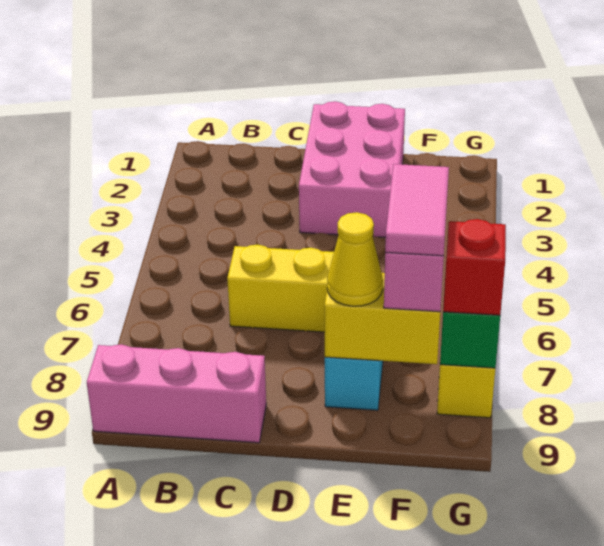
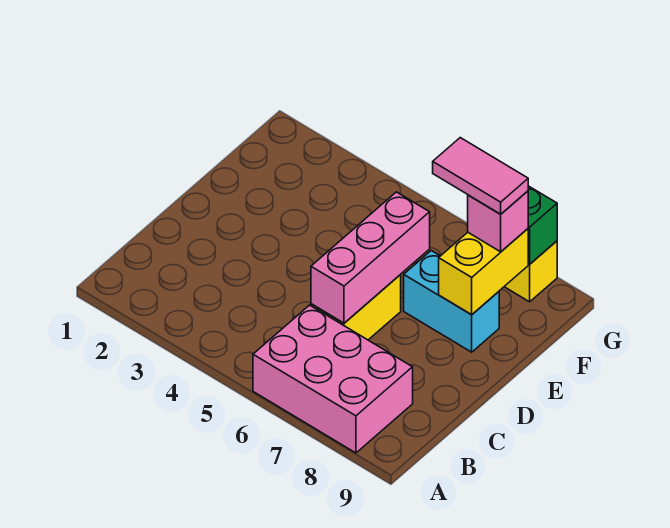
pink brick A9:C9 level 1 -> pink brick C6:E6 level 2
pink brick D1:E3 level 1 -> pink brick A6:B8 level 1
yellow cone E8 level 3 -> none
red brick G8 level 3 -> none

